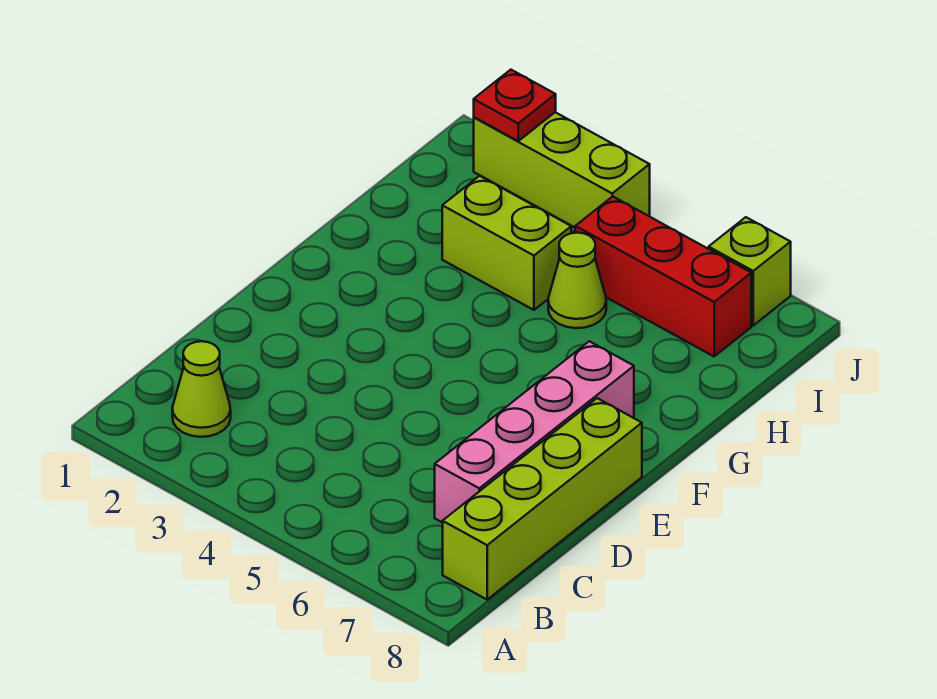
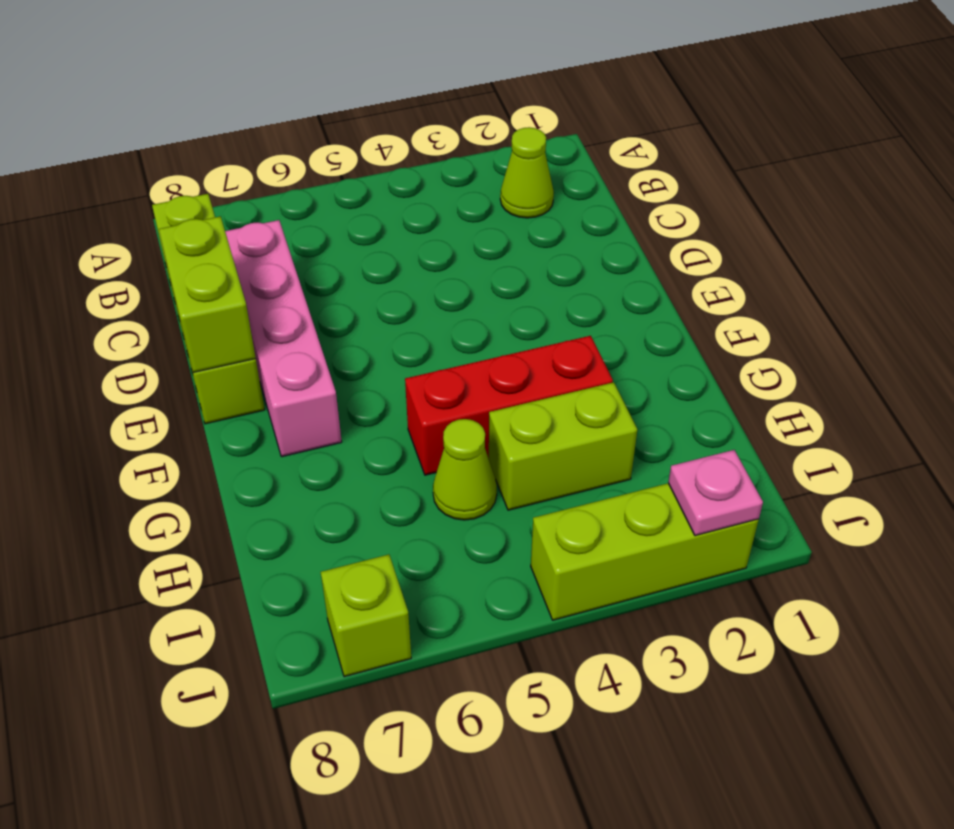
none -> lime brick D8:E8 level 2
red brick I5:I7 level 1 -> red brick G3:G5 level 1
red plate J2 level 2 -> pink plate J2 level 2

